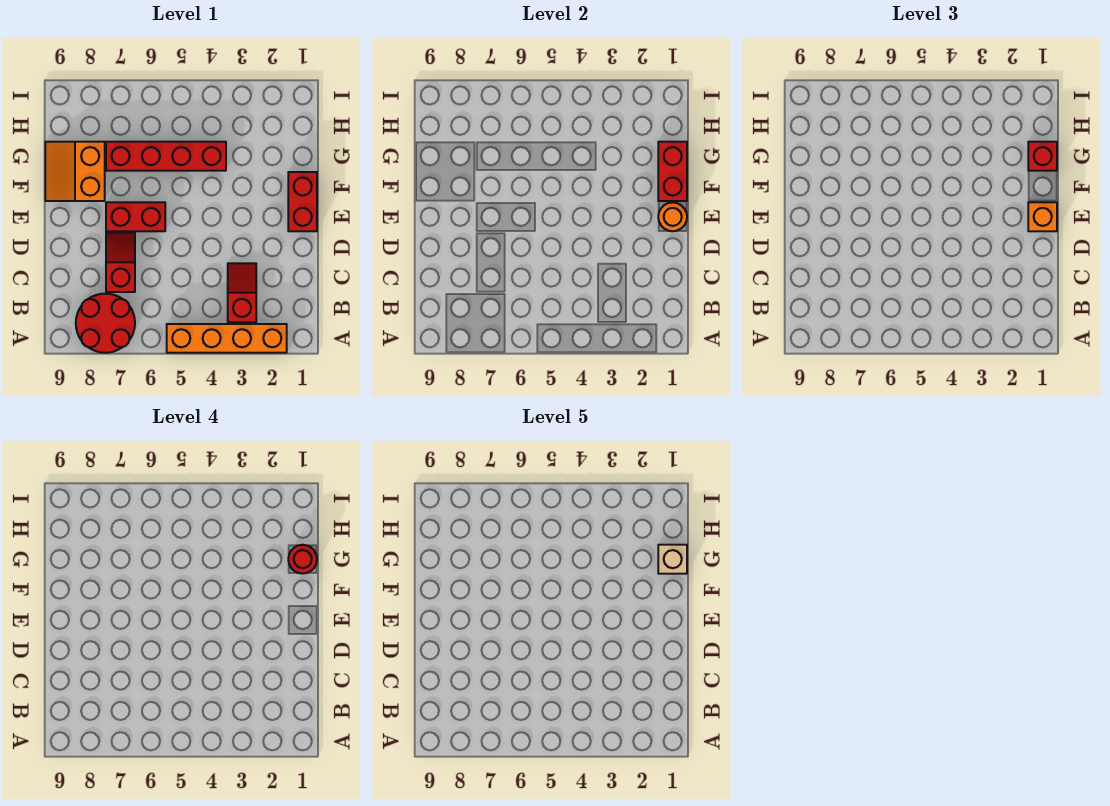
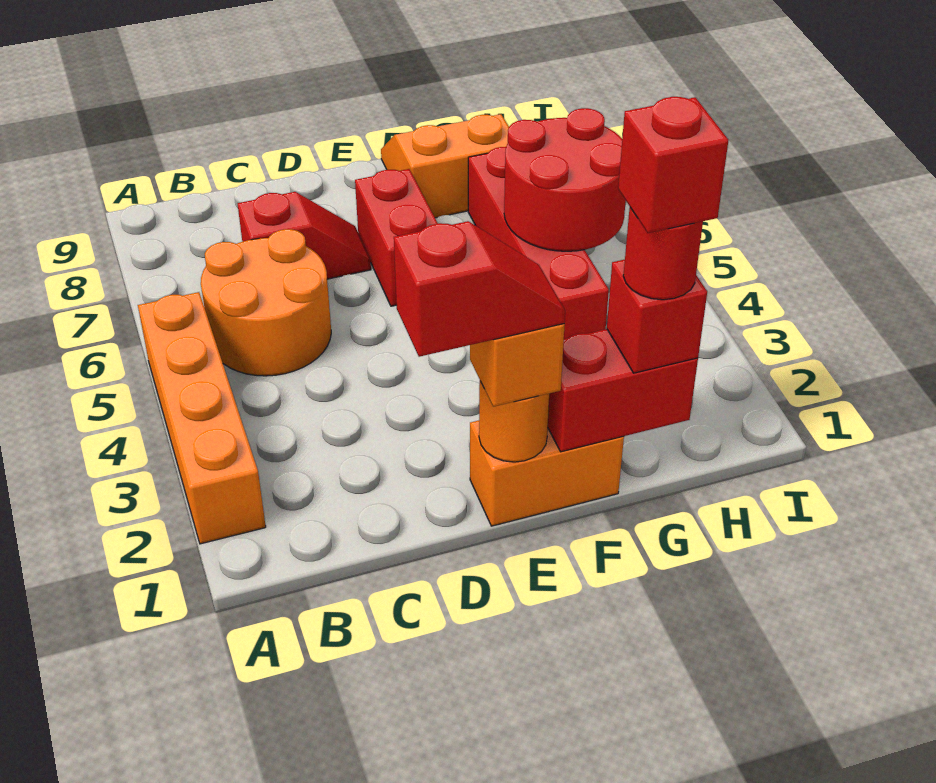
red round brick A7:B8 level 1 -> red round brick G5:H6 level 2
red slope B3:C3 level 1 top B -> red slope D1:E1 level 4 top D
none -> orange round brick B5:C6 level 1
red brick E1:F1 level 1 -> orange brick E1:F1 level 1
tan brick G1 level 5 -> red brick G1 level 5

